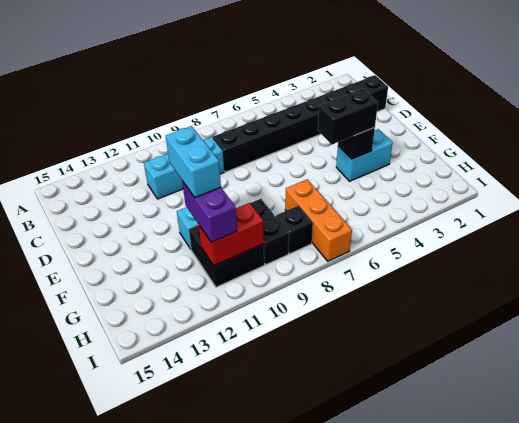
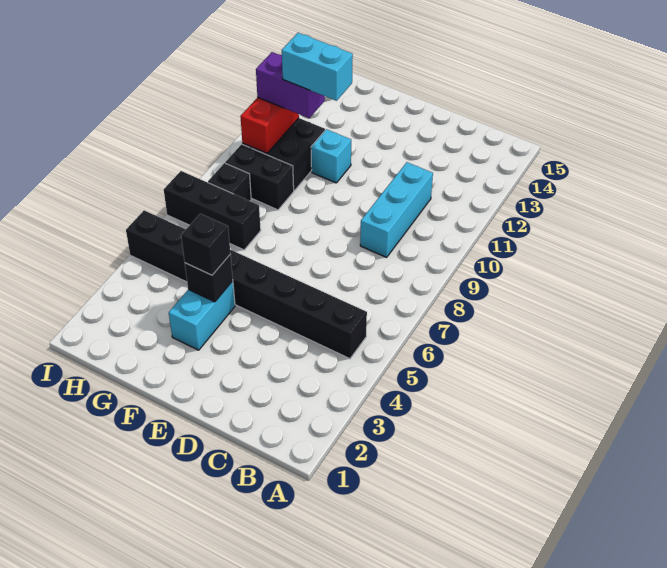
black brick C1:C8 level 1 -> black brick B5:I5 level 1
black brick F4:F5 level 3 -> black brick F4 level 3
orange brick G7:I7 level 1 -> black brick G7:I7 level 1

